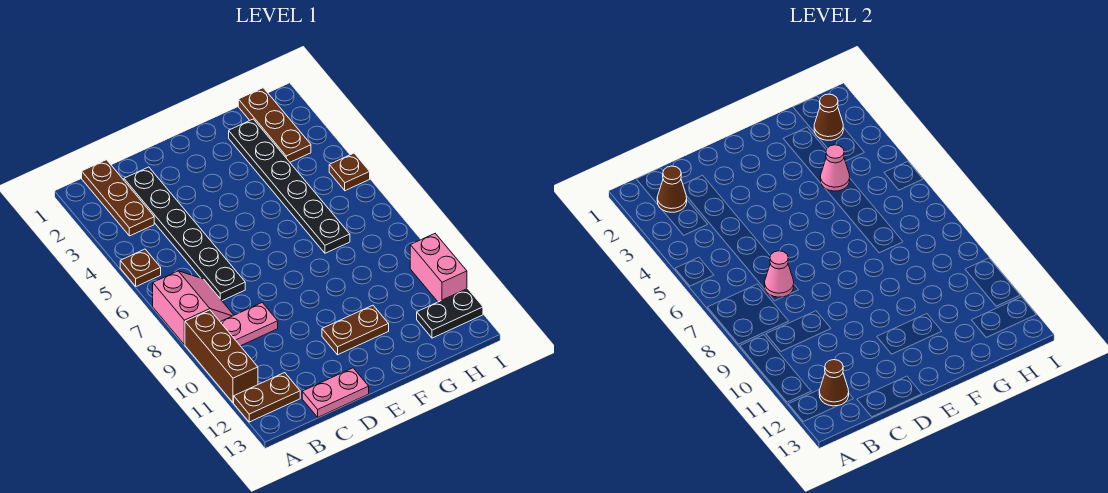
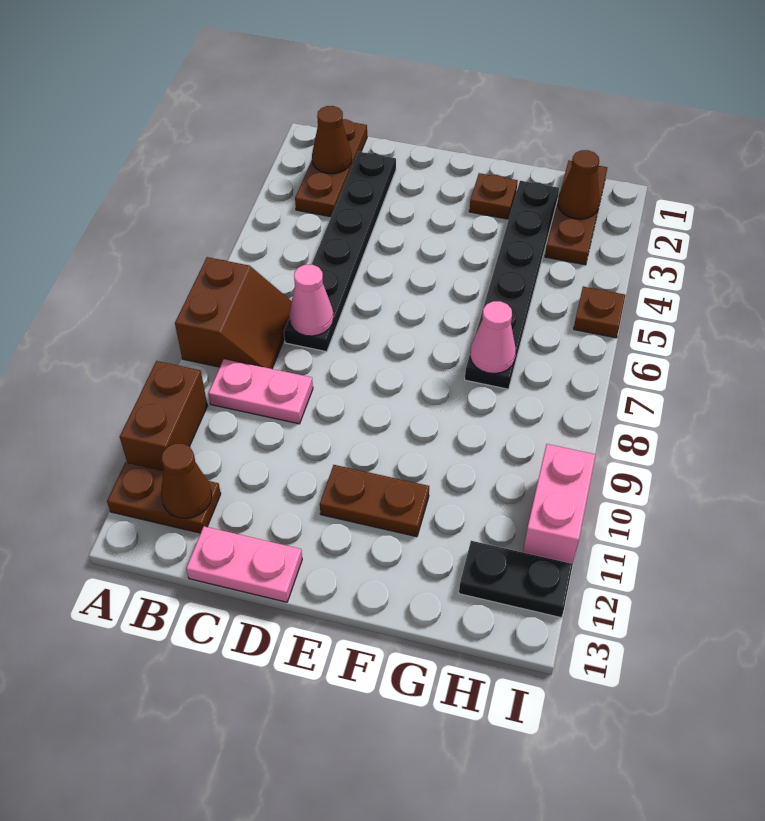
brown plate A5 level 1 -> brown plate F2 level 1
pink slope A7:B8 level 1 top A -> brown slope A7:B8 level 1 top A
brown brick A9:A11 level 1 -> brown brick A10:A11 level 1
pink cone G4 level 2 -> pink cone G7 level 2

